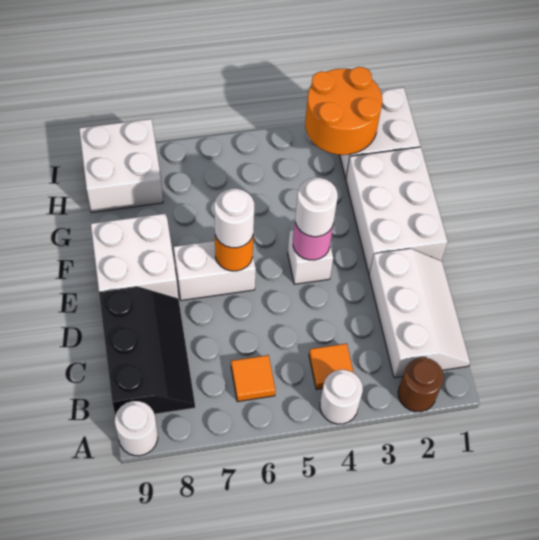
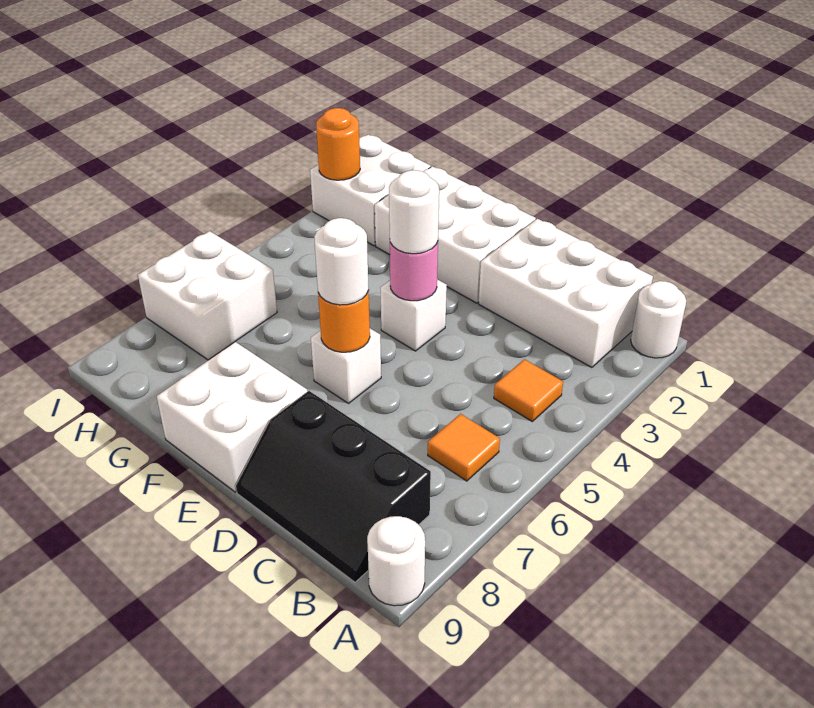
brown round brick A2 level 1 -> none
white round brick A4 level 1 -> white round brick A1 level 1
white slope B1:D2 level 1 top 2 -> white brick B1:D2 level 1
black slope B8:D9 level 1 top 9 -> black slope B8:D9 level 1 top 8
white brick E6:E7 level 1 -> white brick E6 level 1
orange round brick H2:I3 level 2 -> orange round brick I2 level 2
white brick H8:I9 level 1 -> white brick H6:I7 level 1

